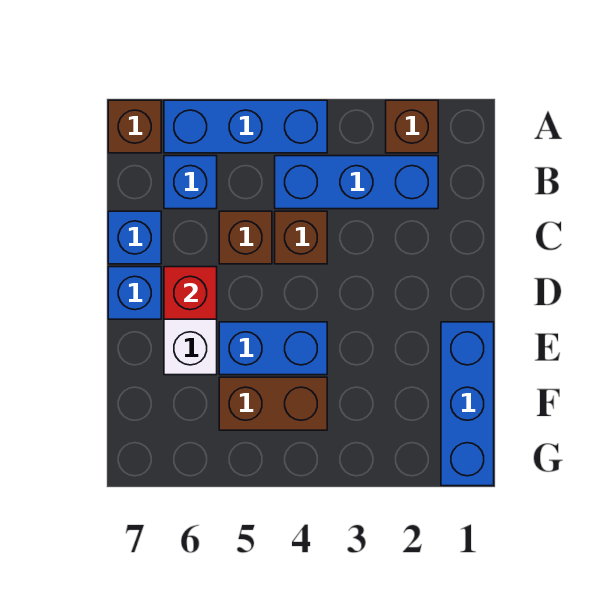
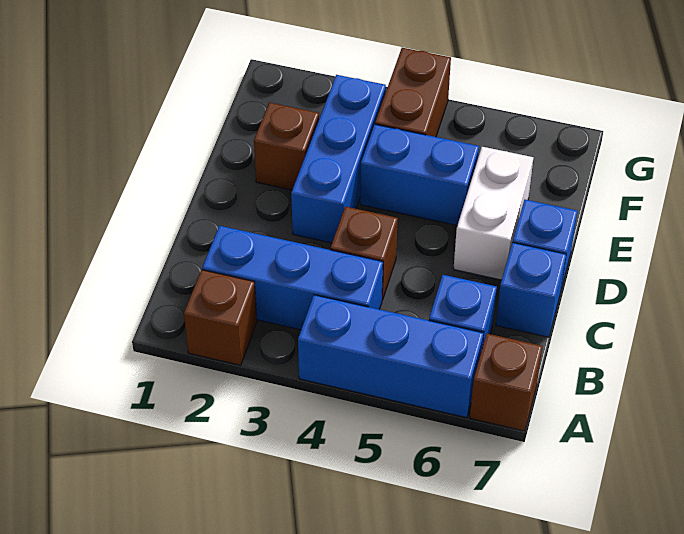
brown brick C5 level 1 -> brown brick E2 level 1
red brick D6 level 2 -> none
blue brick E1:G1 level 1 -> blue brick D3:F3 level 1
brown brick F4:F5 level 1 -> brown brick F4:G4 level 1

